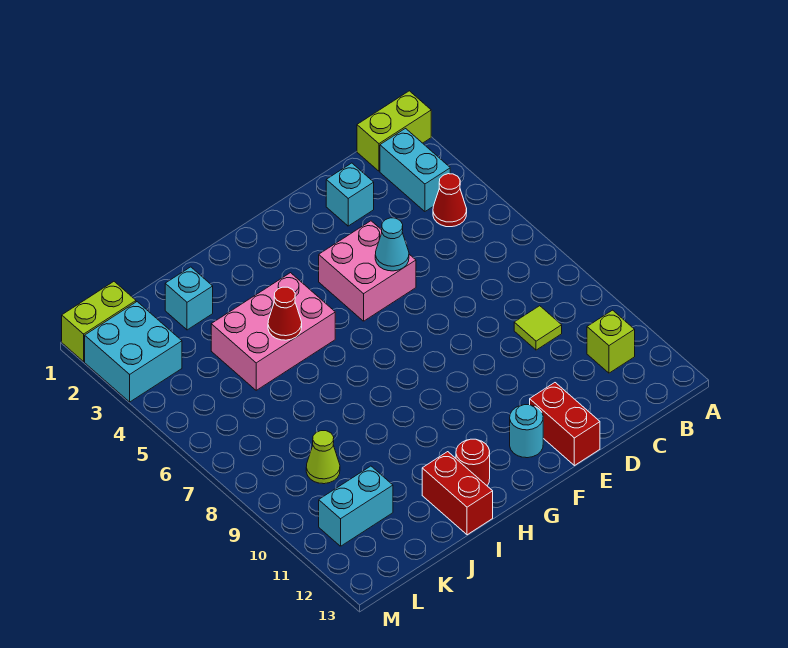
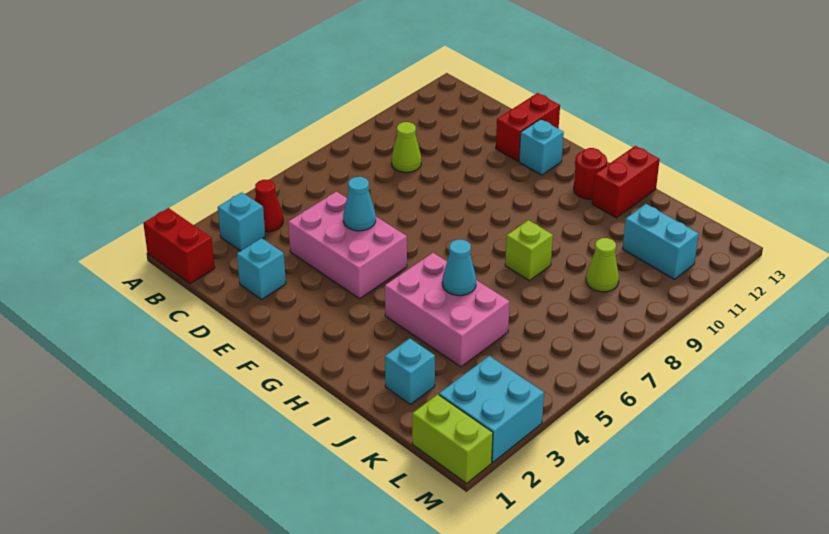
lime brick A1:B1 level 1 -> red brick A1:B1 level 1
cyan brick B2:B3 level 1 -> cyan brick B3 level 1
lime brick B11 level 1 -> lime brick I8 level 1
lime tile C9 level 1 -> lime cone C9 level 1
pink brick E4:F5 level 1 -> pink brick D4:F5 level 1
cyan round brick F12 level 1 -> cyan brick F12 level 1
red cone I5 level 2 -> cyan cone I5 level 2

